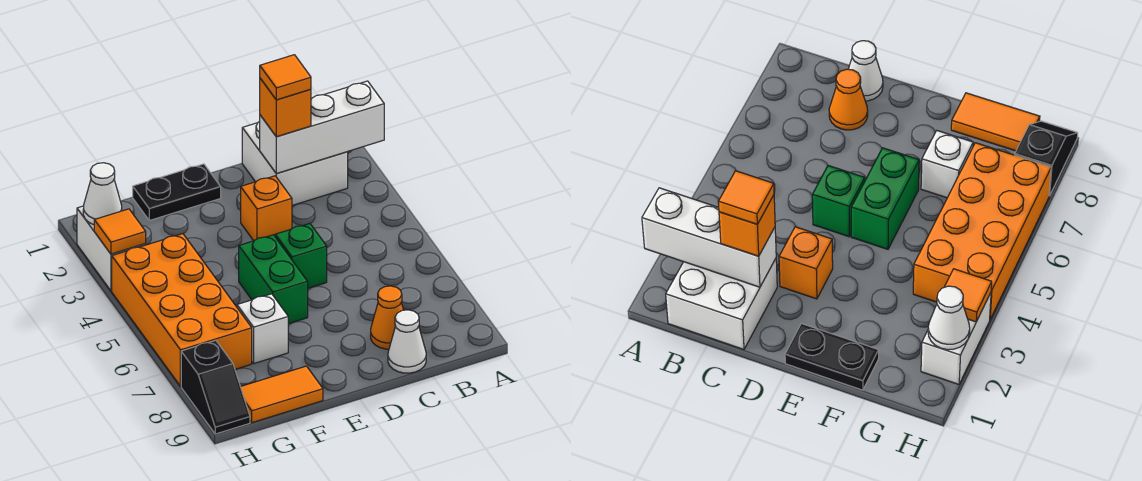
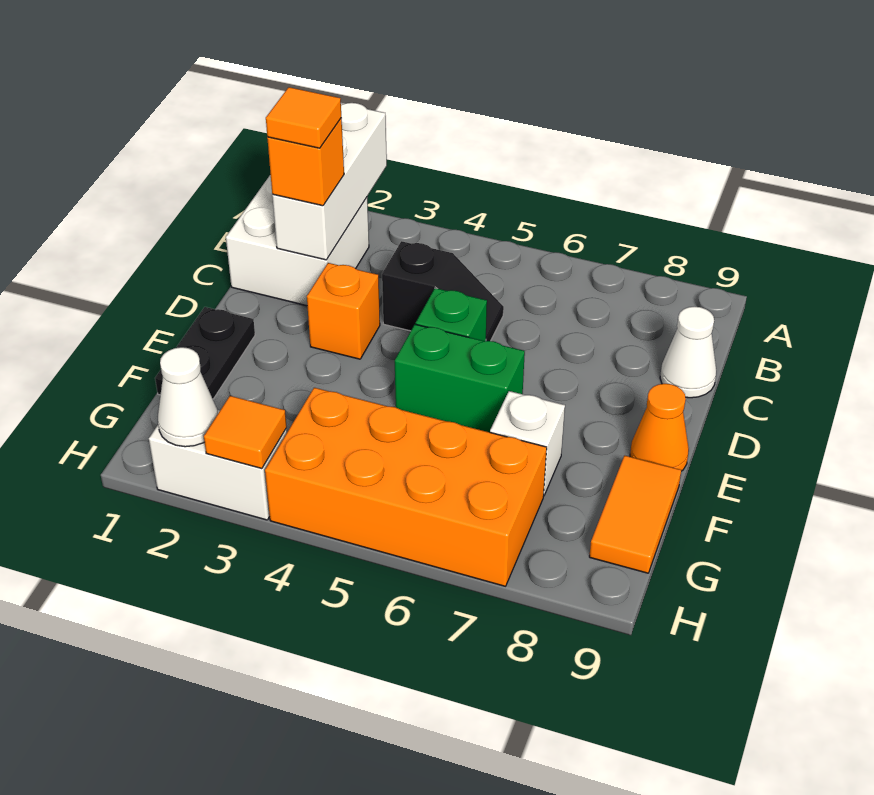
orange cone C8 level 1 -> orange cone E9 level 1
black slope H8:H9 level 1 top 8 -> black slope C4:C5 level 1 top 4

